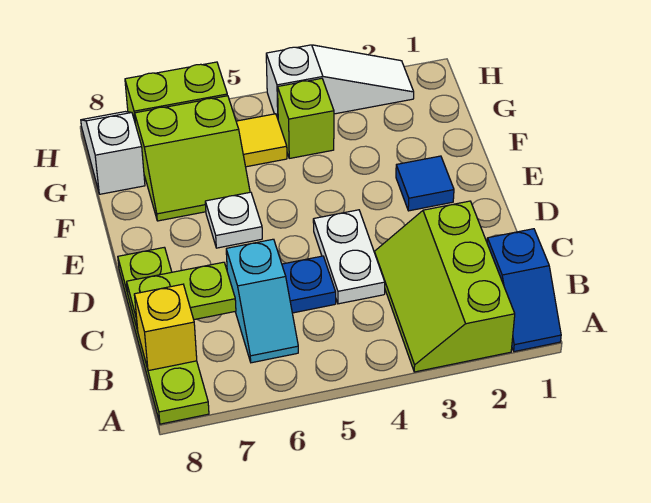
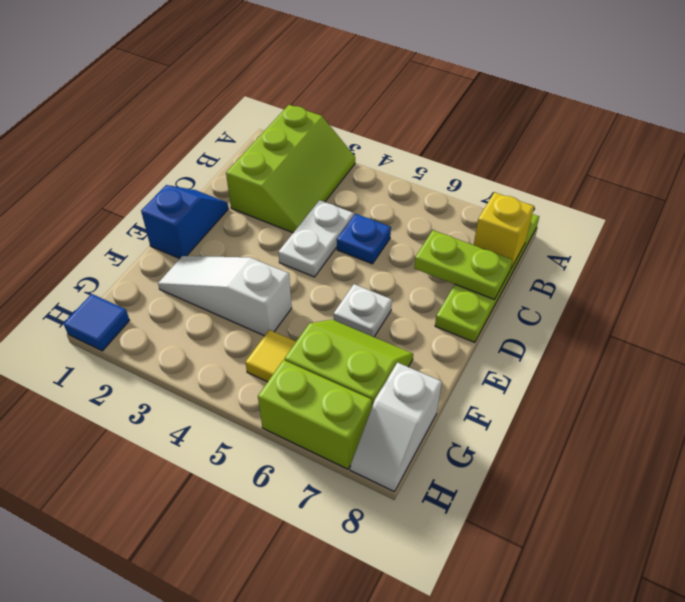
blue slope A1:B1 level 1 top B -> blue slope D1:E1 level 1 top E
cyan slope B6:C6 level 1 top C -> none
blue tile E2 level 1 -> blue tile H1 level 1
lime brick G4 level 1 -> none
white slope H2:H4 level 1 top 4 -> white slope F2:F4 level 1 top 4

